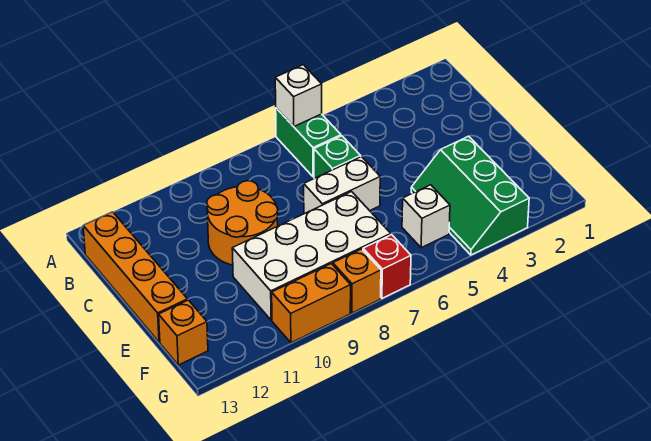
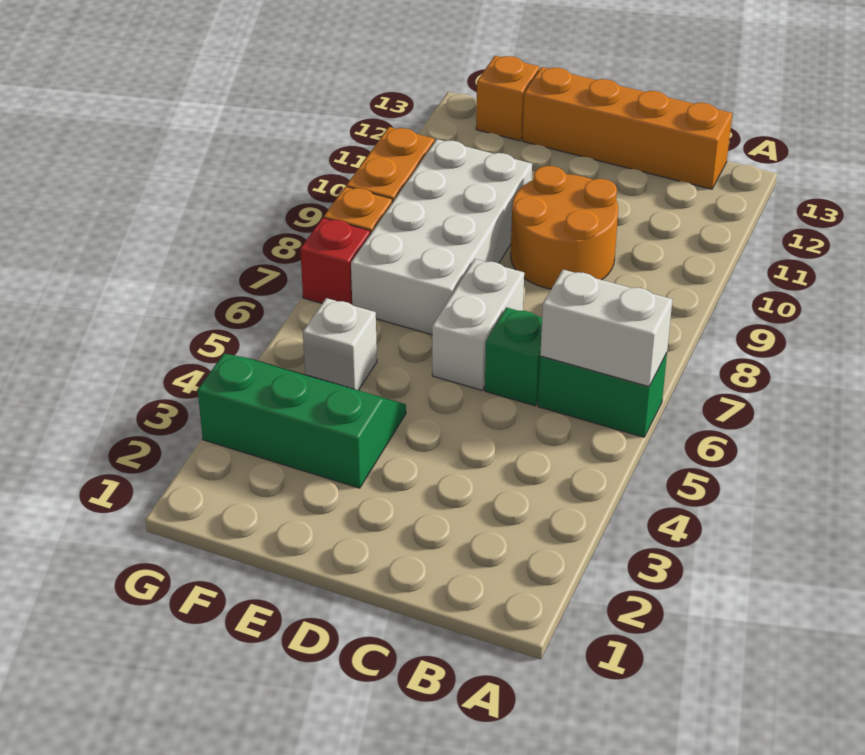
white brick A6 level 2 -> white brick A6:B6 level 2

